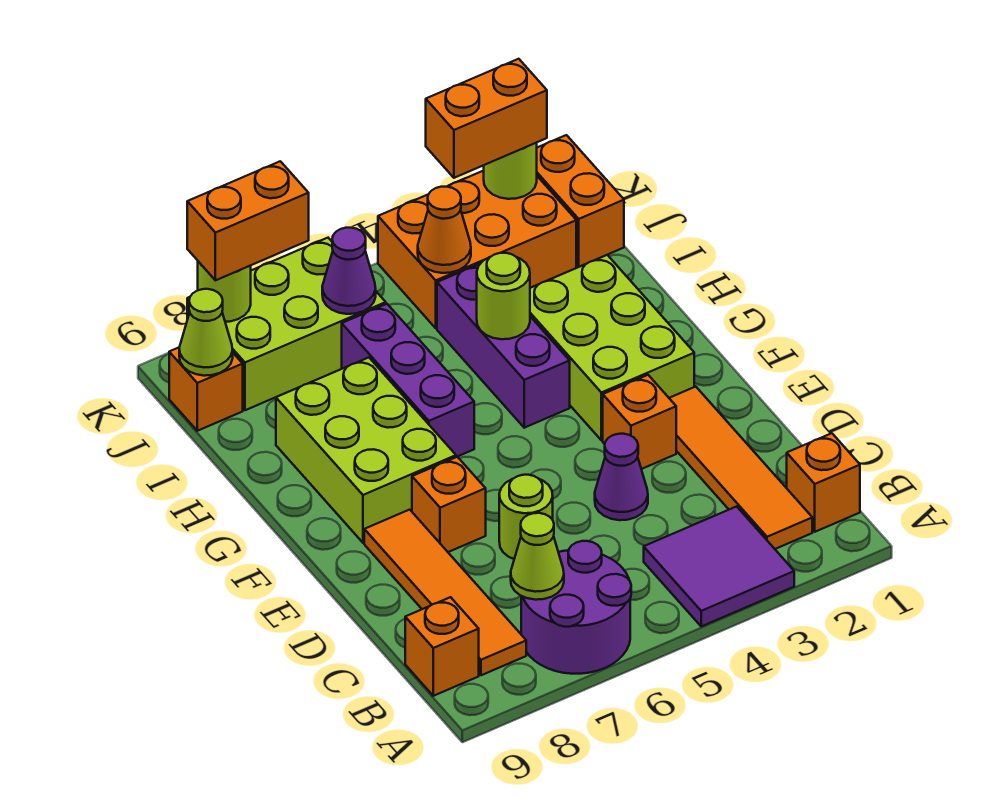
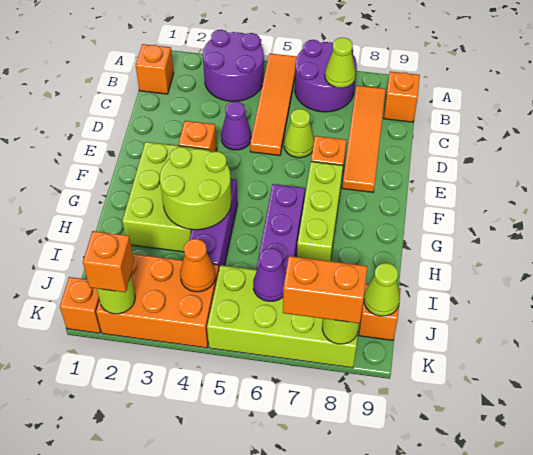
purple tile A3:B4 level 1 -> purple round brick A3:B4 level 1
orange tile B2:E2 level 1 -> orange tile A5:D5 level 1
lime round brick D6 level 1 -> lime cone D6 level 1
lime brick F7:H8 level 1 -> lime brick F7:H7 level 1
lime round brick H4 level 2 -> lime round brick G3:H4 level 2
orange brick J1:K1 level 1 -> orange brick K1 level 1
lime brick J6:K8 level 1 -> lime brick J5:K8 level 1
orange brick K2:K3 level 3 -> orange brick K2 level 3

